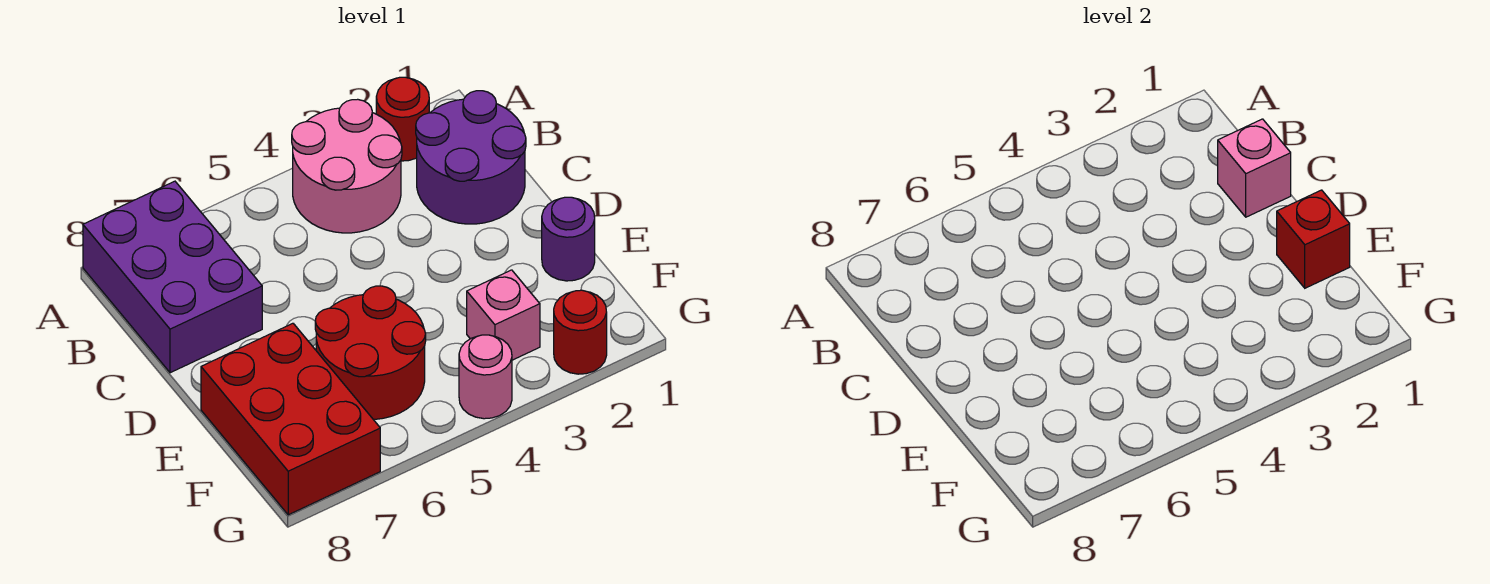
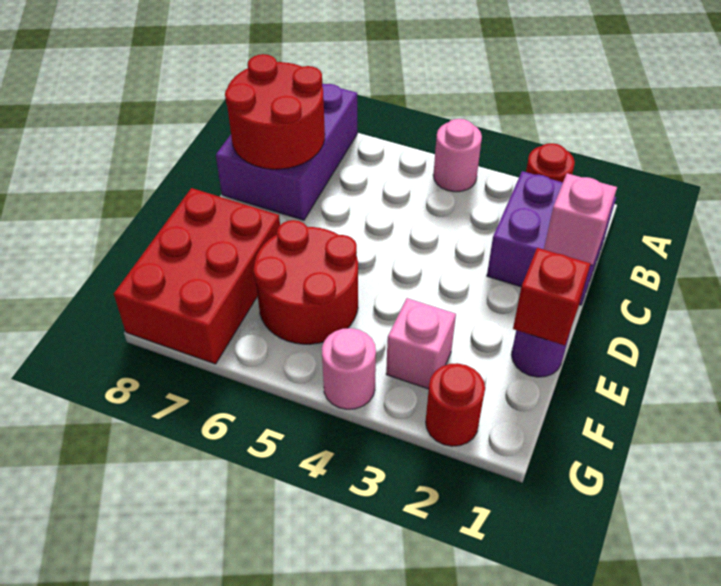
pink round brick A3:B4 level 1 -> pink round brick A4 level 1
purple round brick B1:C2 level 1 -> purple brick B1:C2 level 1
none -> red round brick B7:C8 level 2

